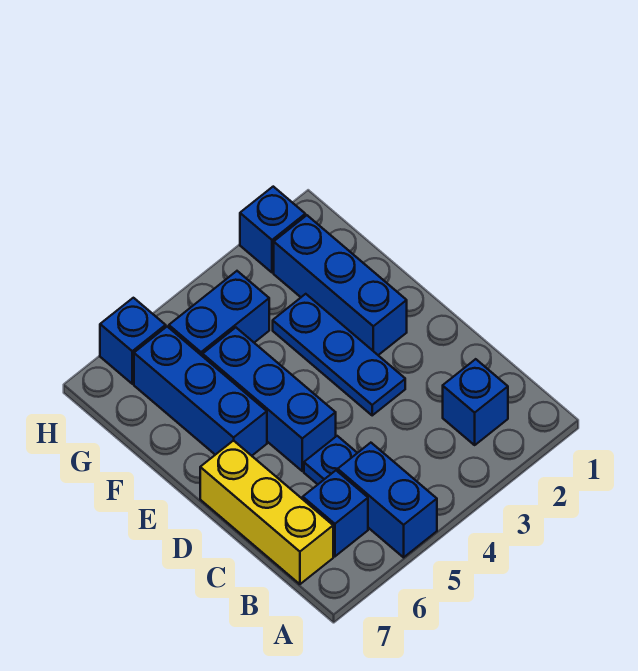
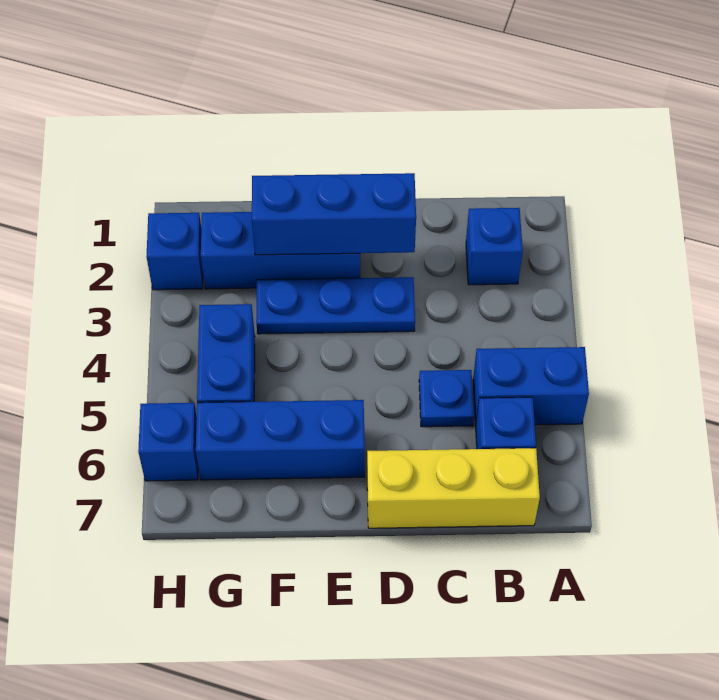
blue brick D5:F5 level 1 -> blue brick D2:F2 level 2

